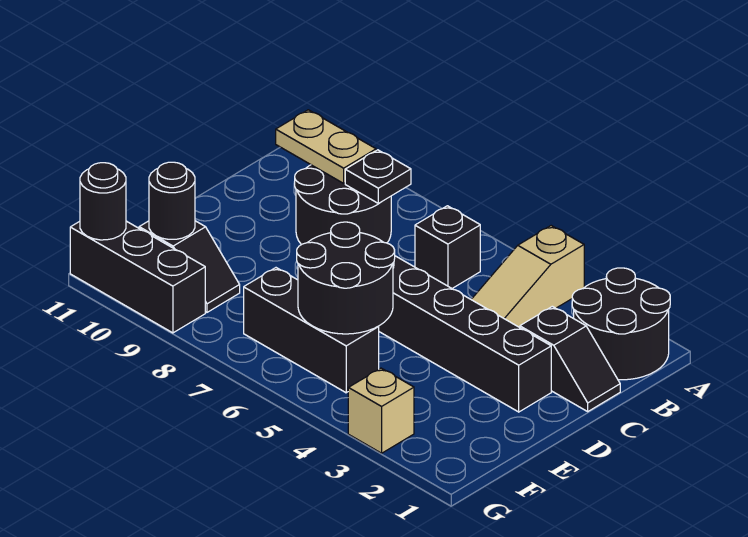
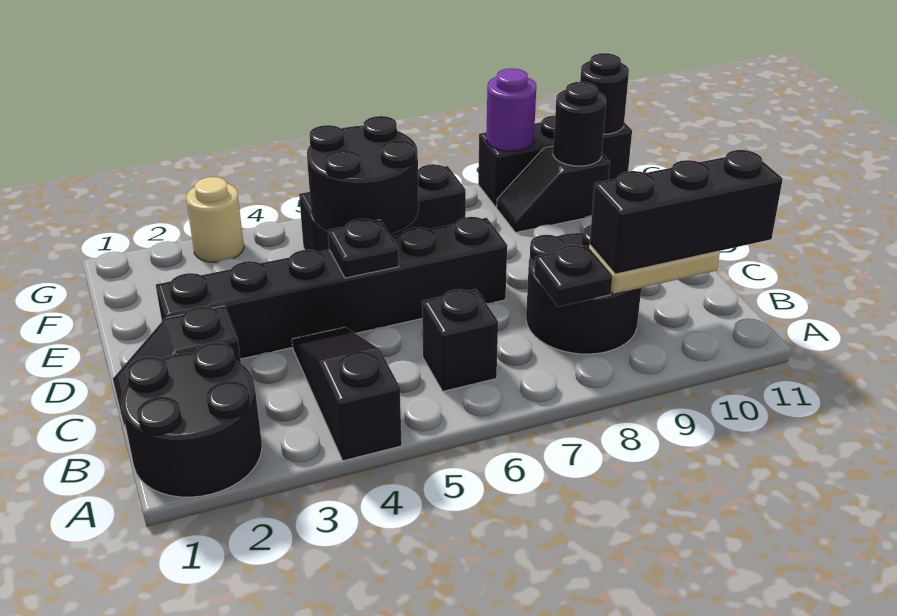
tan slope A4:C4 level 1 top A -> black slope A4:C4 level 1 top A
none -> black brick B9:B11 level 3
none -> black plate D5 level 2
tan brick G3 level 1 -> tan round brick G3 level 1
none -> purple round brick G9 level 2

